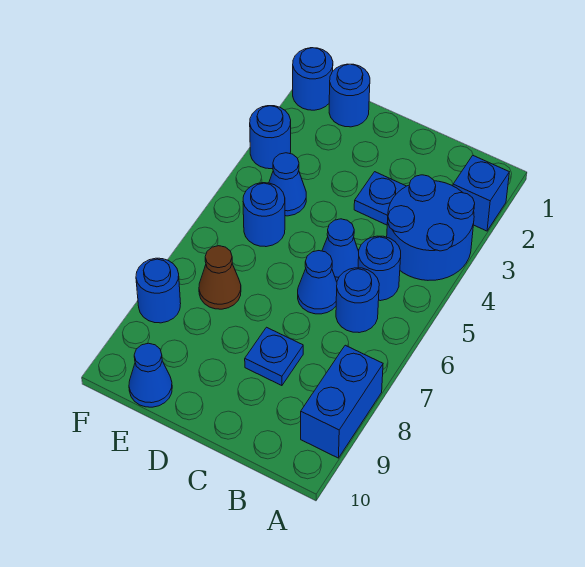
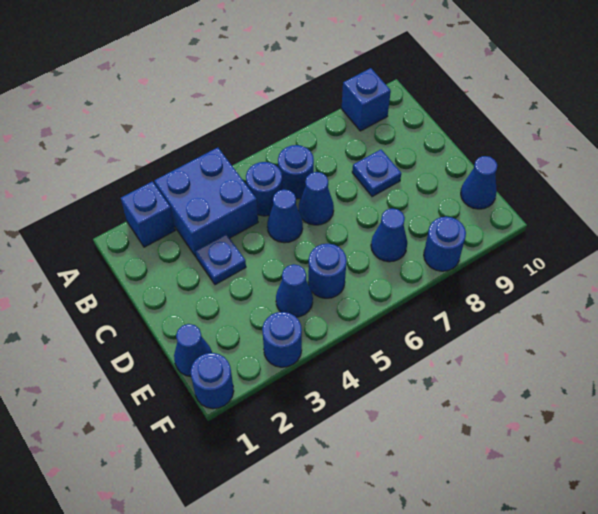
blue round brick A3:B4 level 1 -> blue brick A3:B4 level 1
blue brick A8:A9 level 1 -> blue brick A9 level 1
blue round brick E1 level 1 -> blue cone E1 level 1
brown cone E7 level 1 -> blue cone E7 level 1

